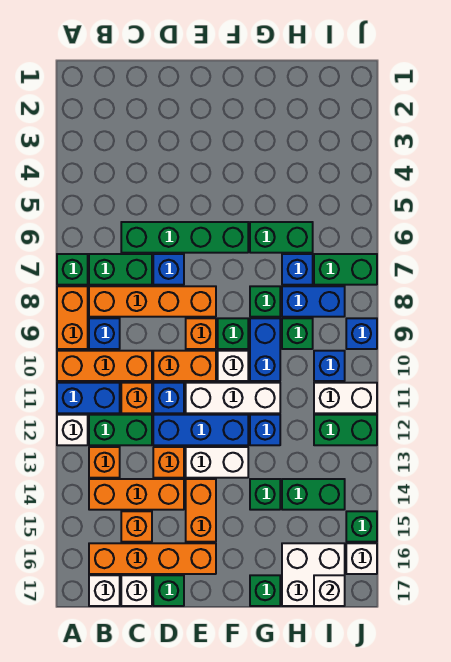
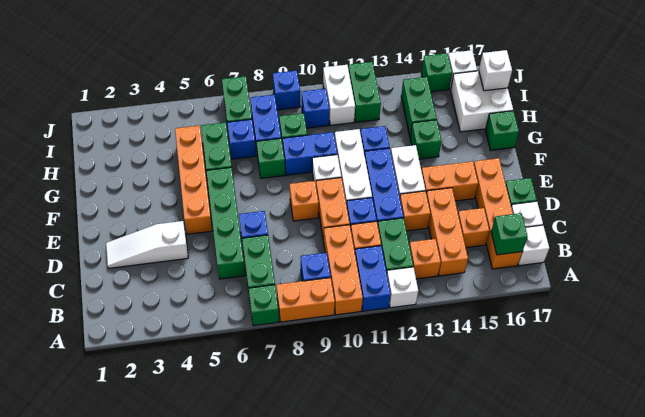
orange brick B8:E8 level 1 -> orange brick E5:H5 level 1
none -> white slope D2:D4 level 1 top 4
green brick F9 level 1 -> green brick B16 level 2

